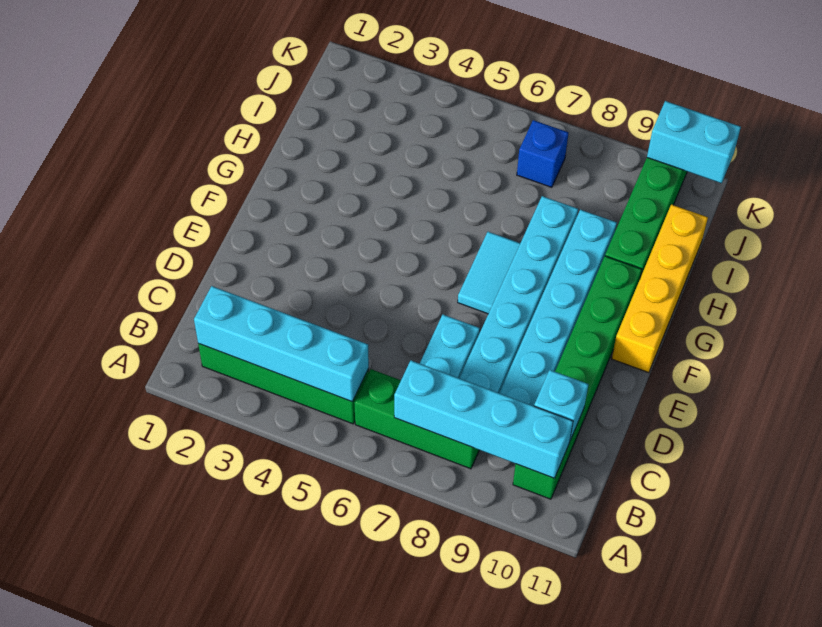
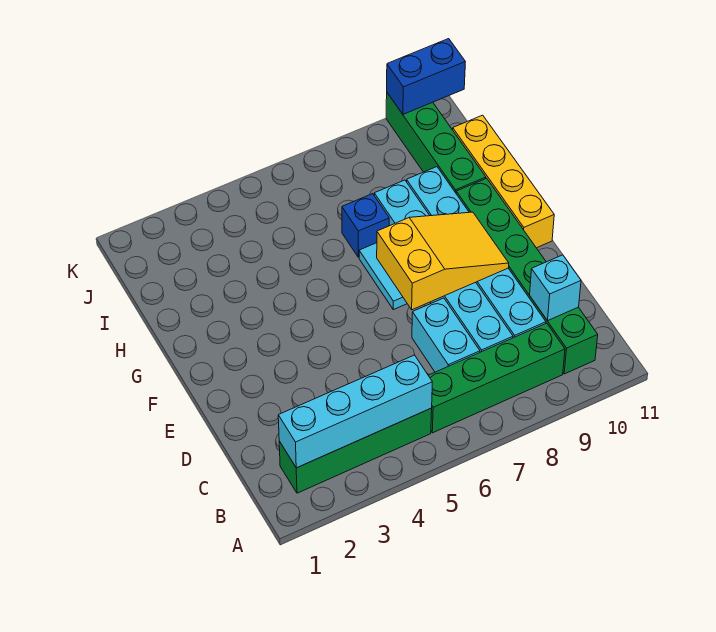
green brick B6:B8 level 1 -> green brick B6:B9 level 1
cyan brick B7:B10 level 2 -> none
none -> yellow slope E7:F9 level 2 top 7
blue brick J7 level 1 -> blue brick H7 level 1
cyan brick K10:K11 level 2 -> blue brick K10:K11 level 2

